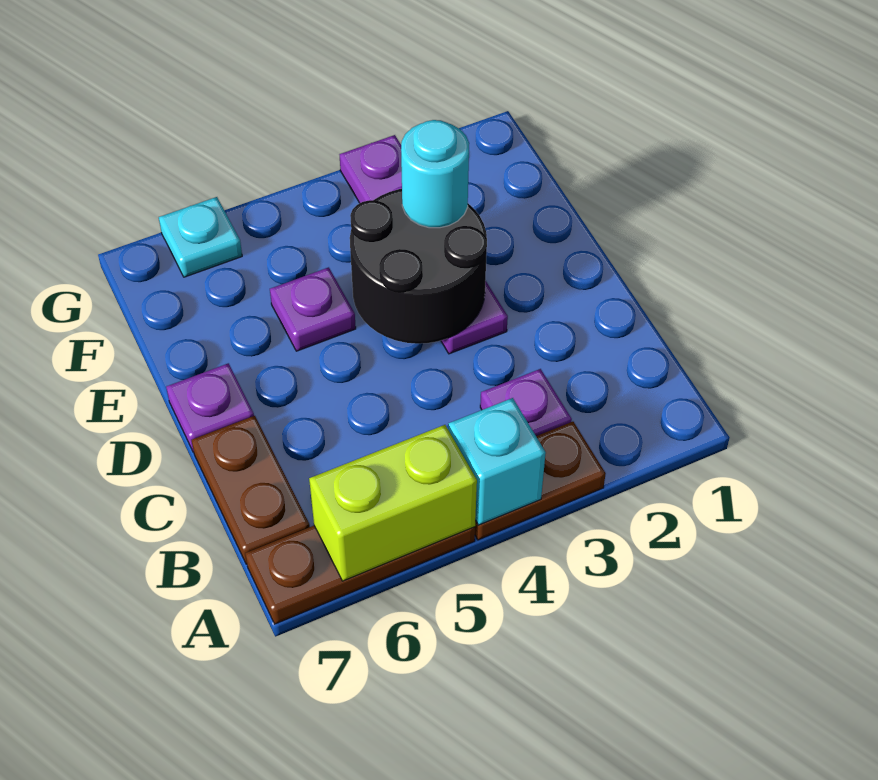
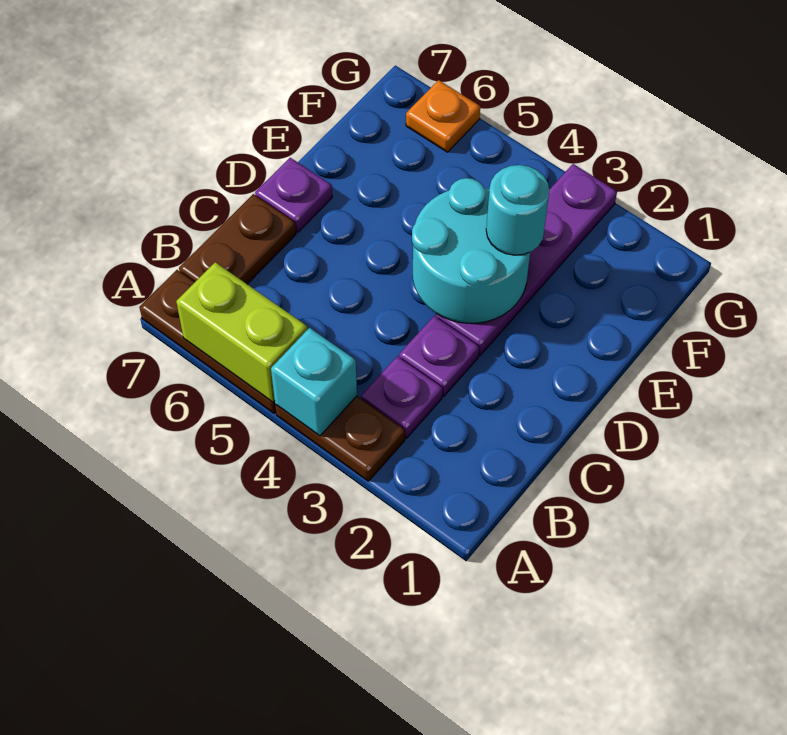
black round brick D3:E4 level 2 -> cyan round brick D3:E4 level 2
purple plate E5 level 1 -> purple plate C3 level 1
cyan plate G6 level 1 -> orange plate G6 level 1

